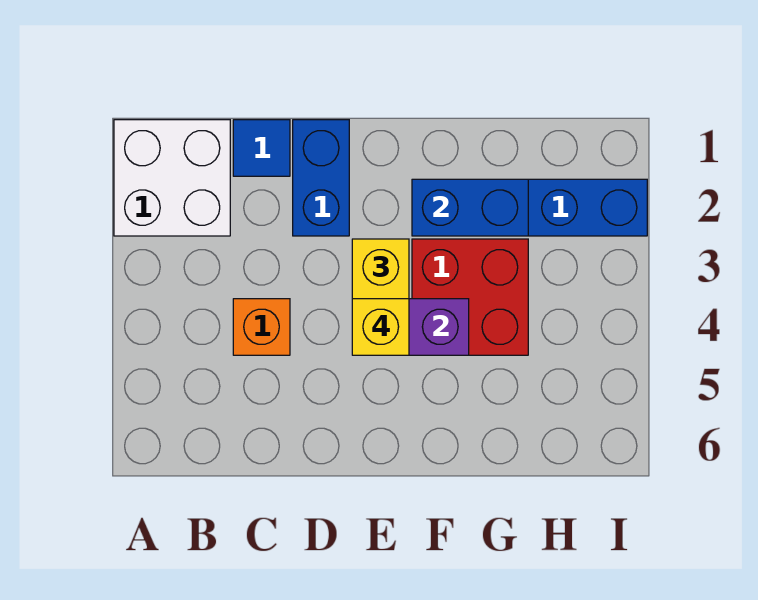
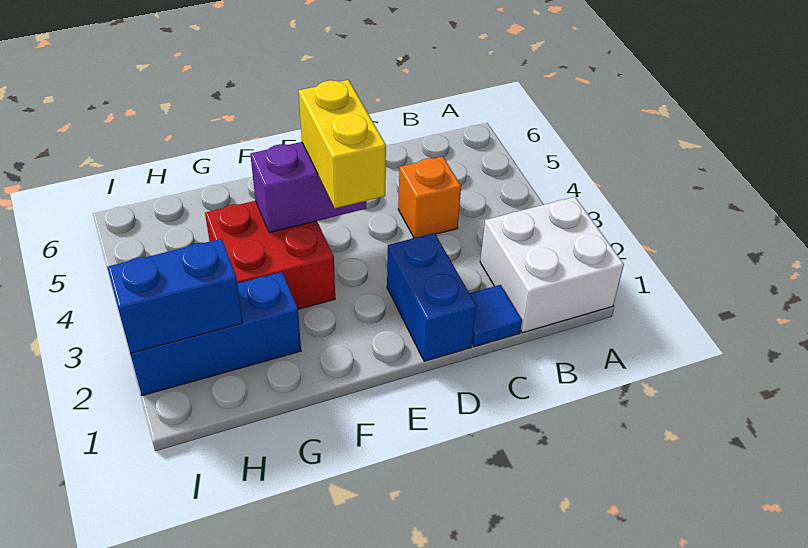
yellow brick E4 level 4 -> none
blue brick F2:G2 level 2 -> blue brick H2:I2 level 2

